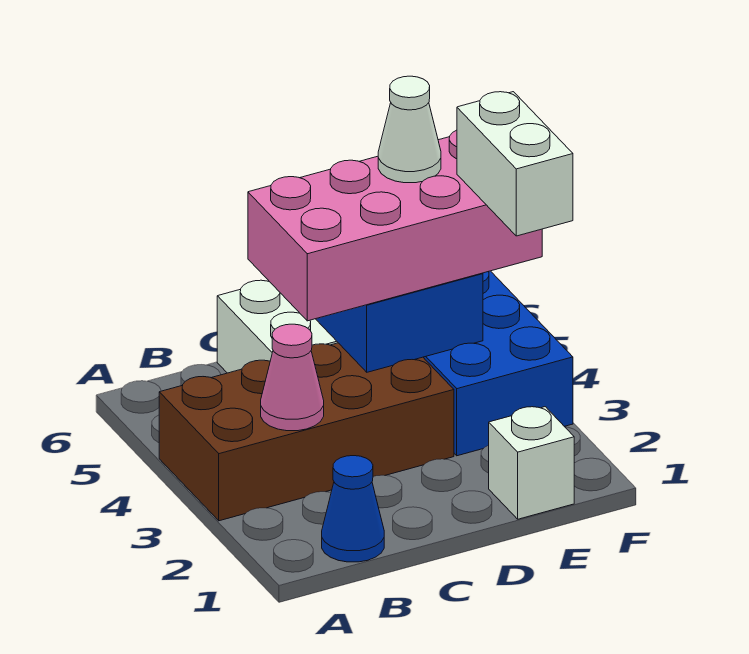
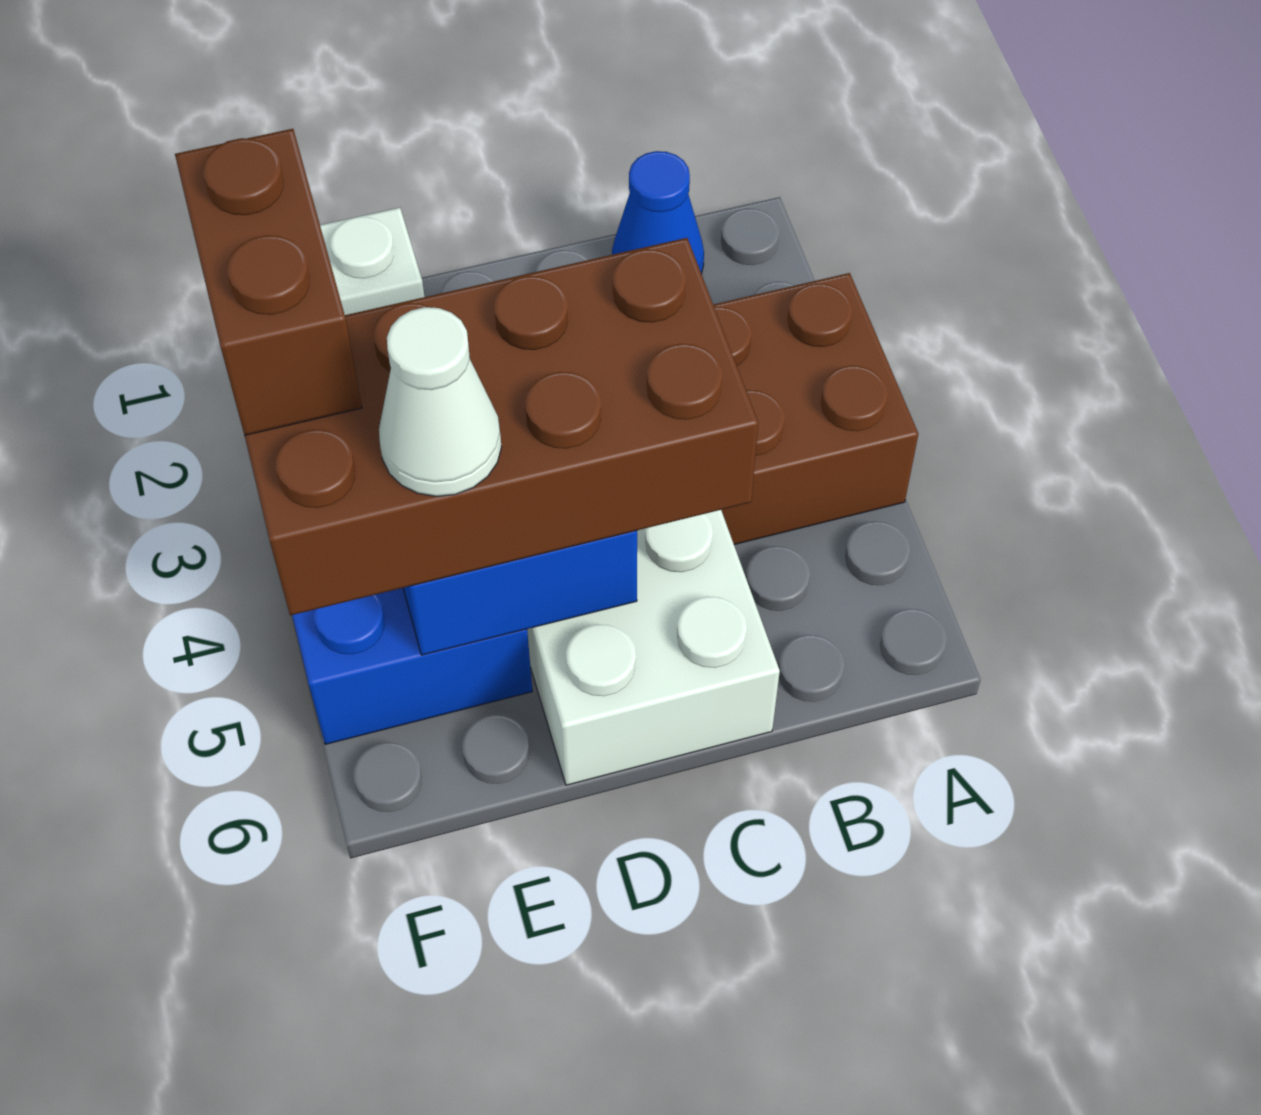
pink cone B3 level 2 -> none
pink brick C4:F5 level 3 -> brown brick C4:F5 level 3
white brick F3:F4 level 4 -> brown brick F3:F4 level 4

